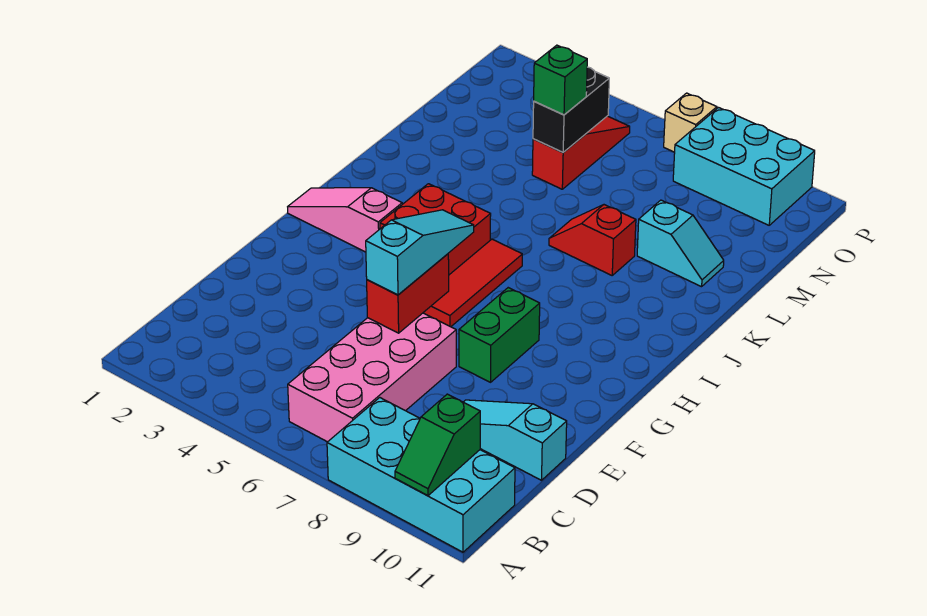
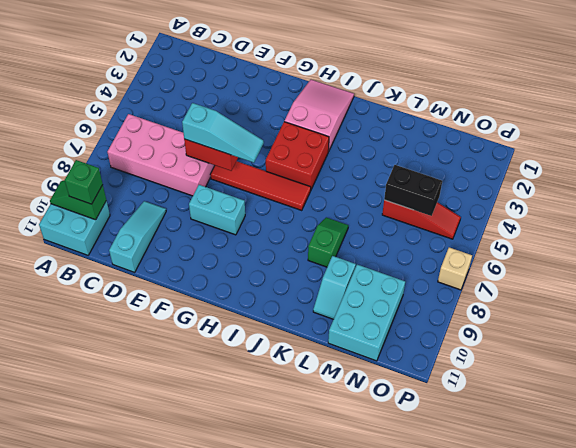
cyan brick A8:B11 level 1 -> cyan brick A10:B11 level 1
green brick F8:G8 level 1 -> cyan brick F8:G8 level 1
red tile G6:I6 level 1 -> red tile F6:I6 level 1
pink slope H1:H3 level 1 top 3 -> pink slope H1:I3 level 1 top 3
red slope K7:K8 level 1 top 8 -> green slope K7:K8 level 1 top 8
green brick M5 level 3 -> green brick B10 level 3
cyan brick O8:P10 level 1 -> cyan brick M9:N11 level 1

